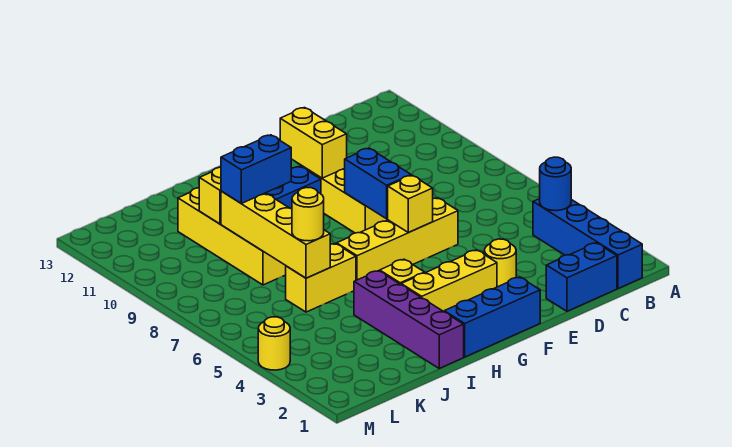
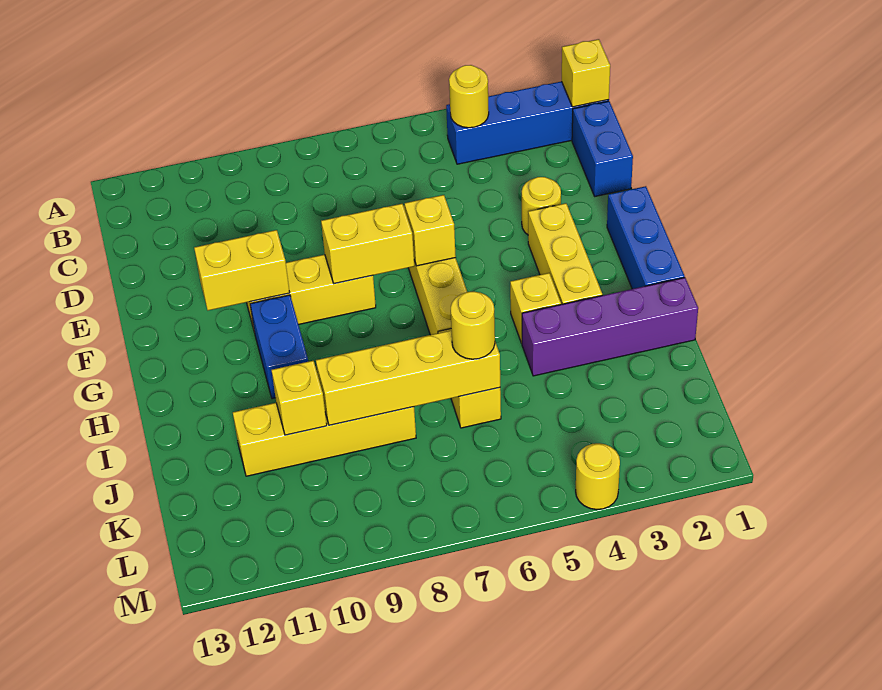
none -> yellow brick B1 level 2
blue round brick B4 level 2 -> yellow round brick B4 level 2
blue brick F7:F8 level 2 -> yellow brick F7:F8 level 2
blue brick I9:J9 level 3 -> none

